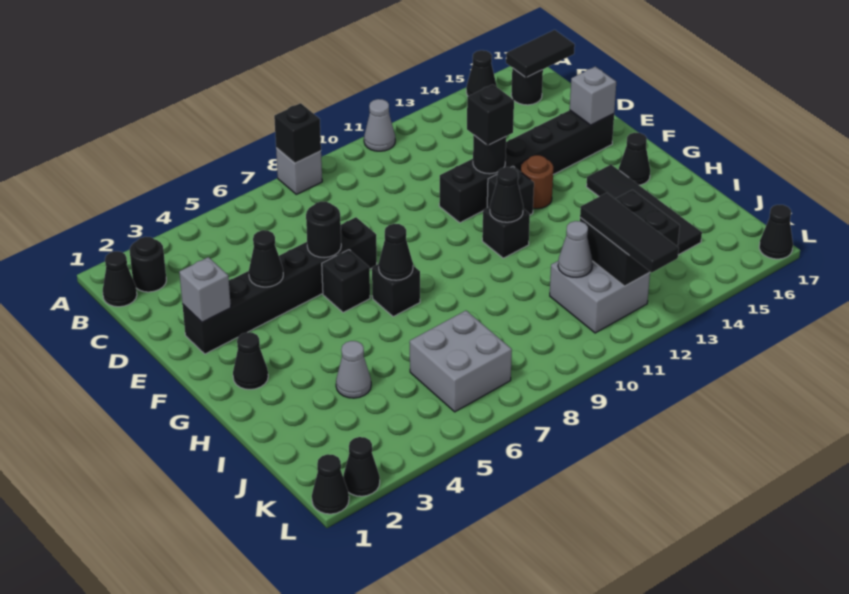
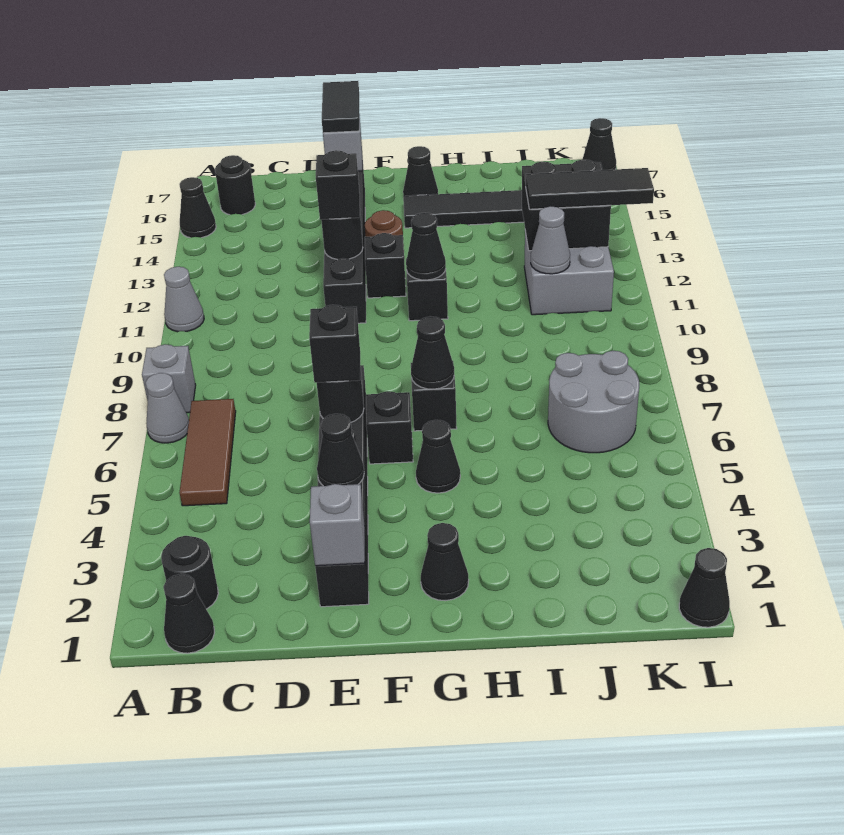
black brick A8 level 2 -> black brick E6 level 3
none -> brown tile B5:B7 level 1
black tile B16:B17 level 2 -> black tile E16:E17 level 3
grey cone I4 level 1 -> grey cone A7 level 1
grey brick J6:K7 level 1 -> grey round brick J6:K7 level 1
black cone L2 level 1 -> black cone G5 level 1

